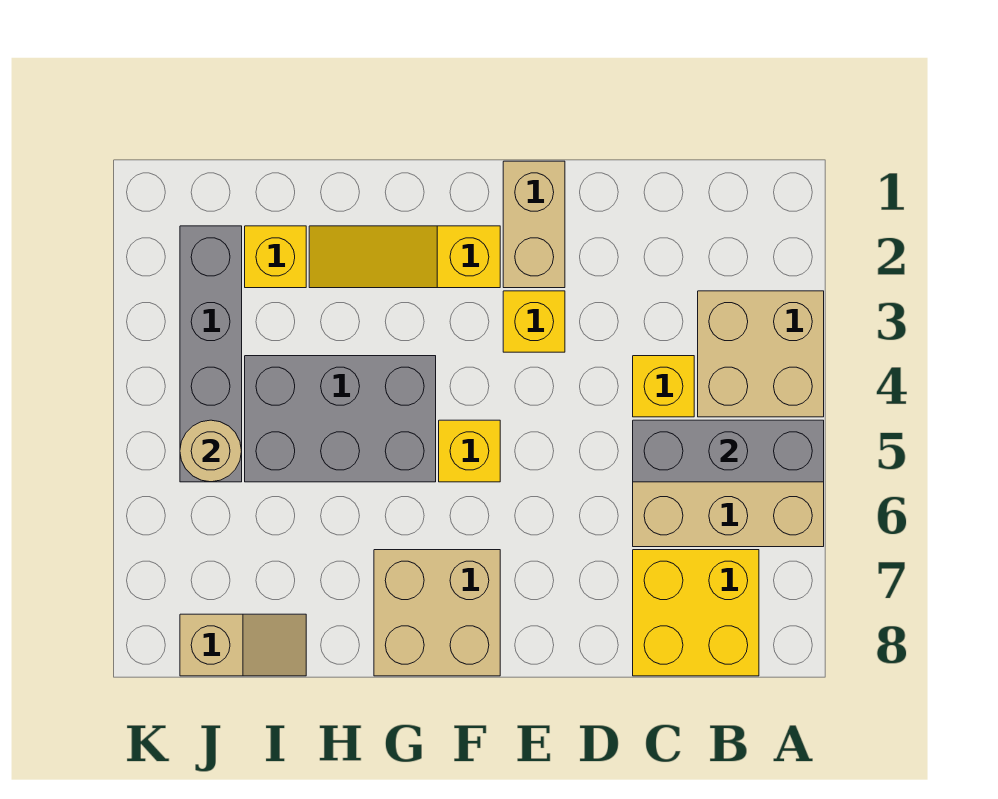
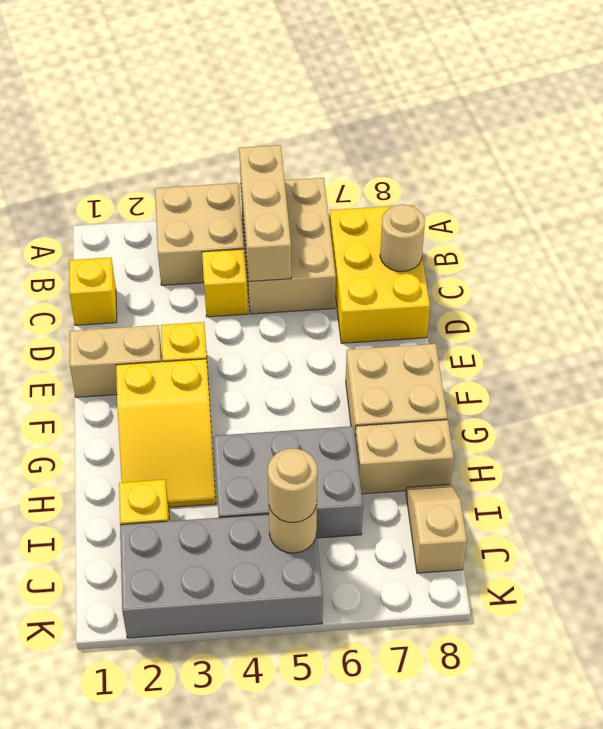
grey brick A5:C5 level 2 -> tan brick A5:C5 level 2
yellow brick B7:C8 level 1 -> yellow brick B7:D8 level 1
none -> tan round brick C8 level 2
yellow slope F2:H2 level 1 top F -> yellow slope F2:H3 level 1 top F
yellow brick F5 level 1 -> yellow brick C1 level 1
grey brick G4:I5 level 1 -> grey brick H4:I6 level 1
none -> tan brick H7:H8 level 1
grey brick J2:J5 level 1 -> grey brick J2:K5 level 1
none -> tan round brick J5 level 3

